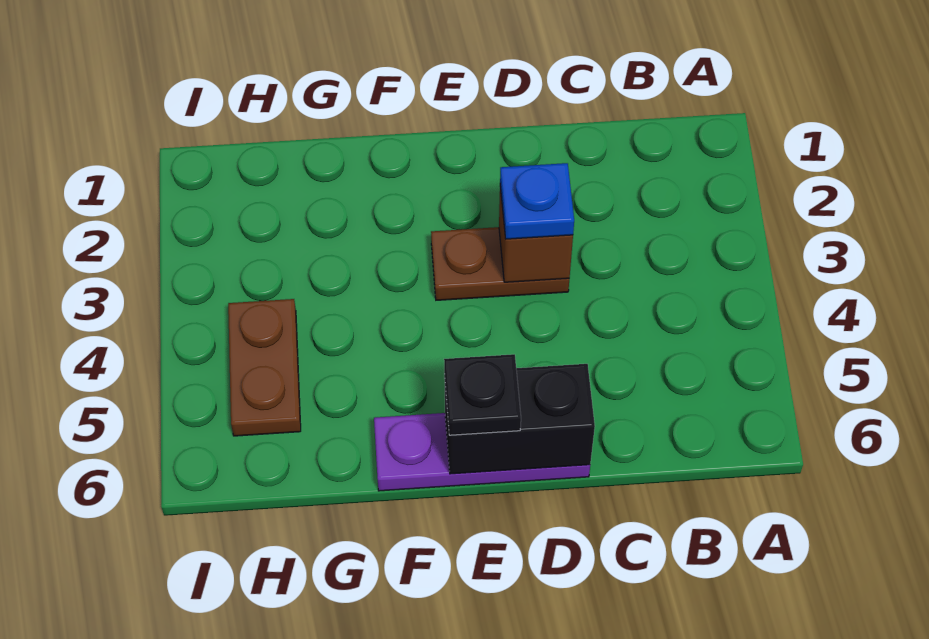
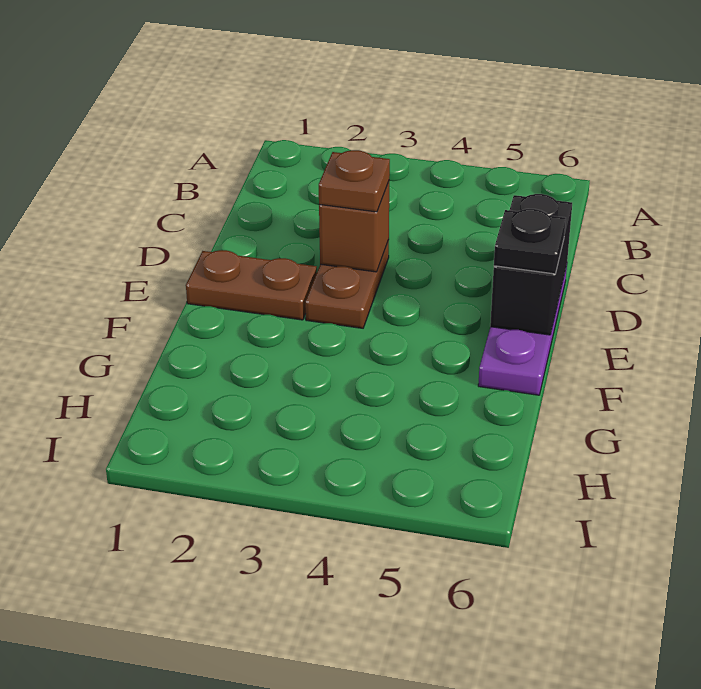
blue plate D3 level 3 -> brown plate D3 level 3
brown plate H4:H5 level 1 -> brown plate E1:E2 level 1

